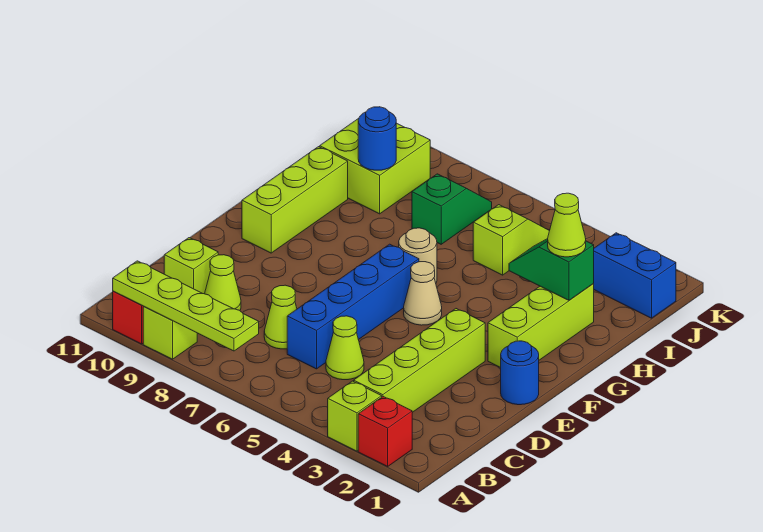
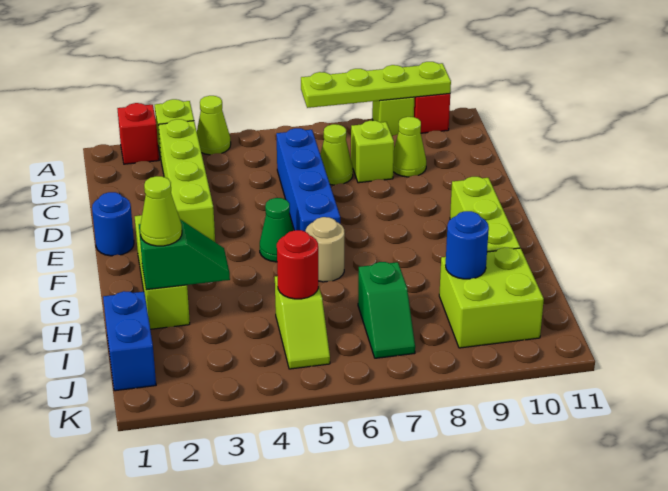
lime cone C5 level 1 -> lime cone A4 level 1
lime brick C10 level 1 -> lime brick C8 level 1
tan cone F5 level 1 -> green cone F5 level 1
none -> red round brick I5 level 2
blue brick J1:J2 level 1 -> blue brick I1:J1 level 1

